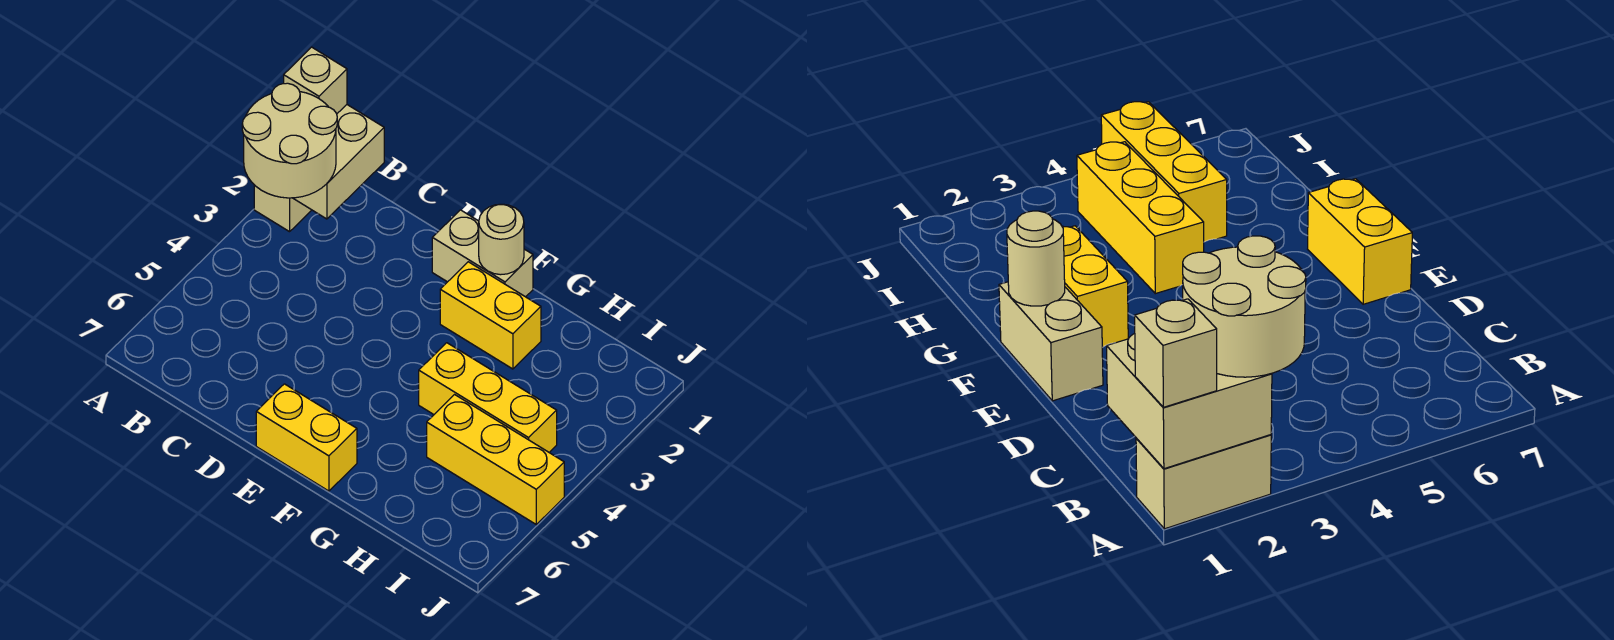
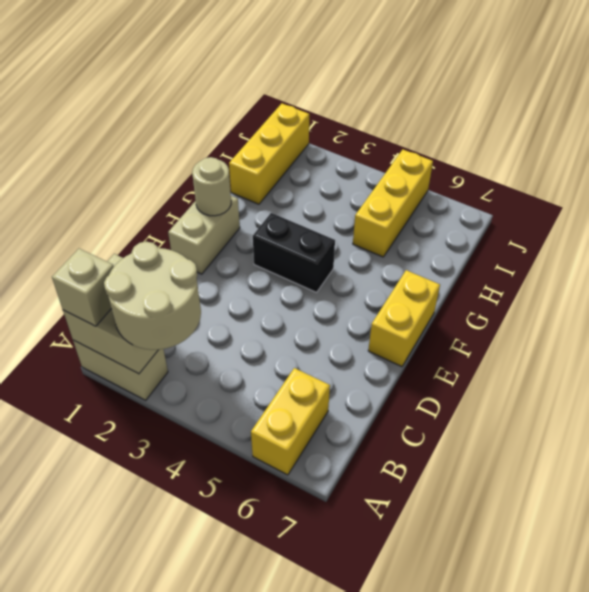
yellow brick F2:G2 level 1 -> yellow brick A6:B6 level 1
none -> black brick F3:F4 level 1
yellow brick G4:I4 level 1 -> yellow brick H1:J1 level 1

